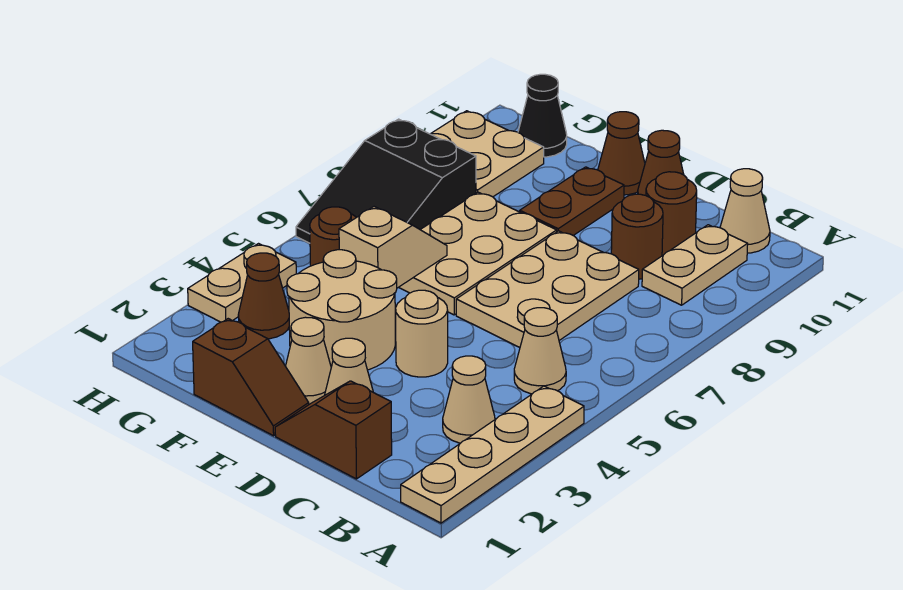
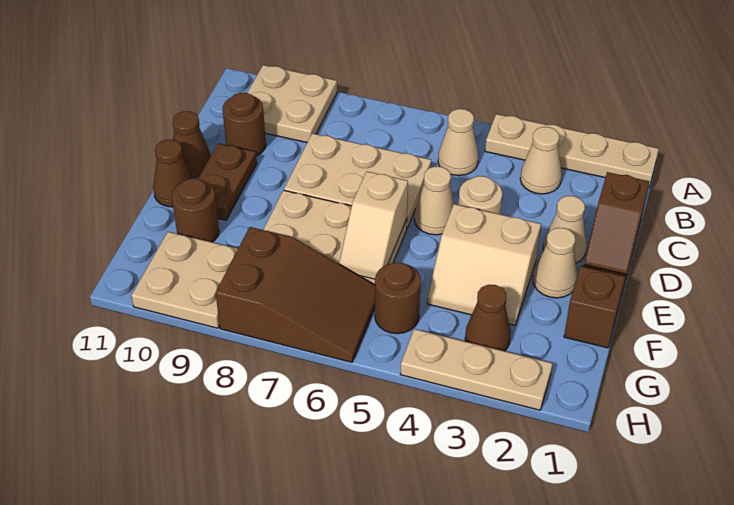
tan plate B9:B10 level 1 -> tan plate A9:B10 level 1
tan cone B11 level 1 -> tan cone D5 level 1
brown round brick C9 level 1 -> brown round brick F10 level 1
tan round brick E3:F4 level 1 -> tan slope E3:F4 level 1 top E
brown plate E9:E10 level 1 -> brown plate D10:E10 level 1
tan slope F5:F6 level 2 top 5 -> tan slope E6:F6 level 2 top E
black slope G6:H8 level 1 top 8 -> brown slope G6:H8 level 1 top 8
black cone G11 level 1 -> none
tan plate H3:H4 level 1 -> tan plate H2:H4 level 1

